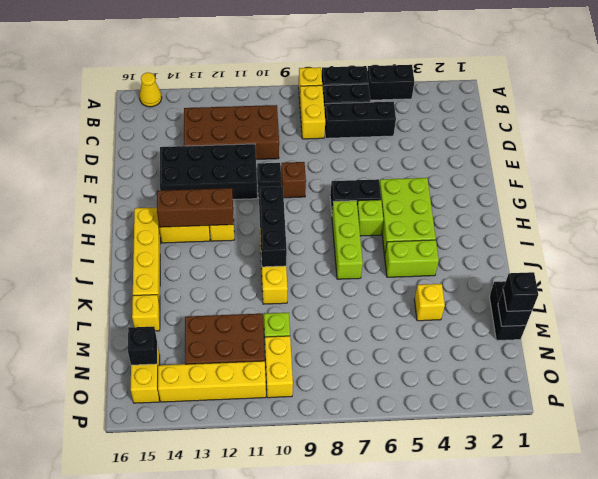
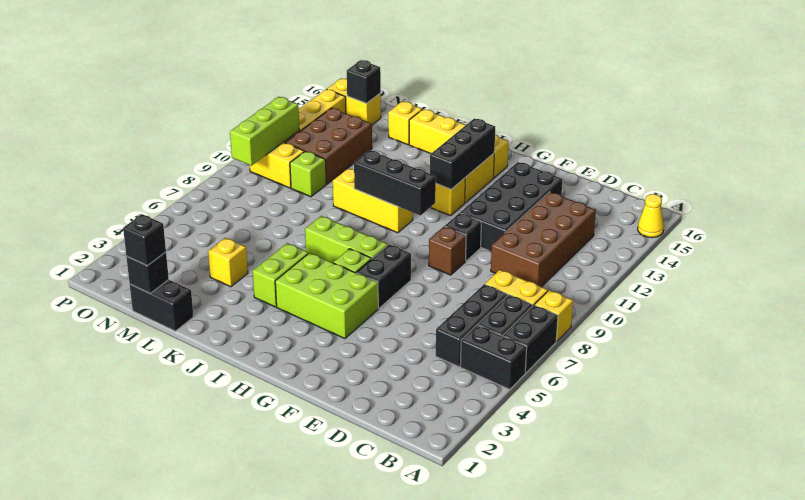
black brick A4:A5 level 1 -> black brick A5:B5 level 1
brown brick H12:H14 level 2 -> black brick H12:H14 level 2
none -> lime brick O9:O11 level 2

